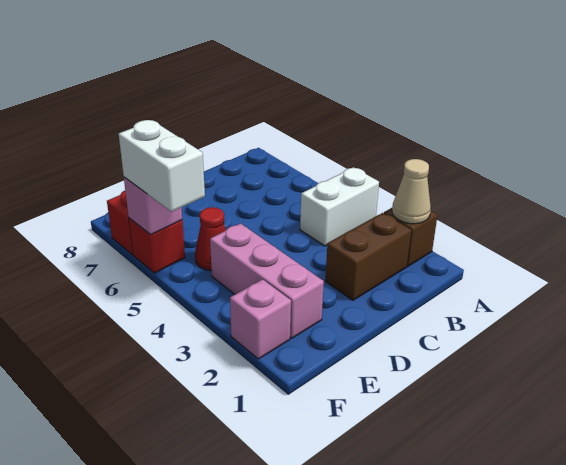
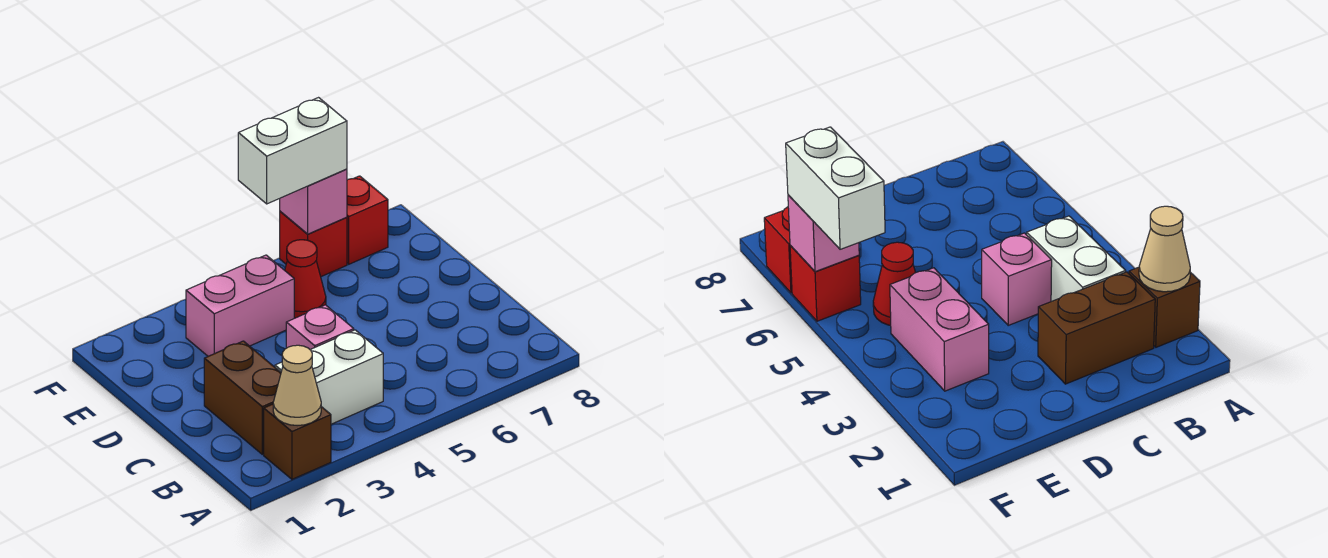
white brick A4:B4 level 1 -> white brick B3:B4 level 1
pink brick E2:E4 level 1 -> pink brick E3:E4 level 1
pink brick F2 level 1 -> pink brick C4 level 1

